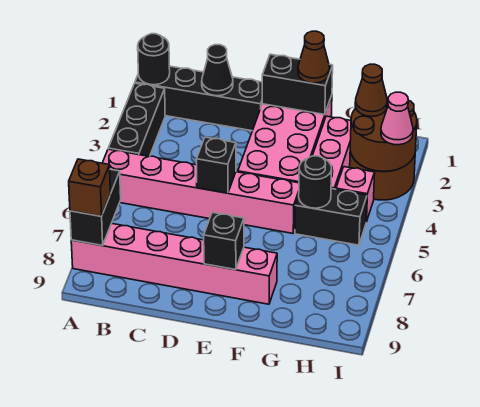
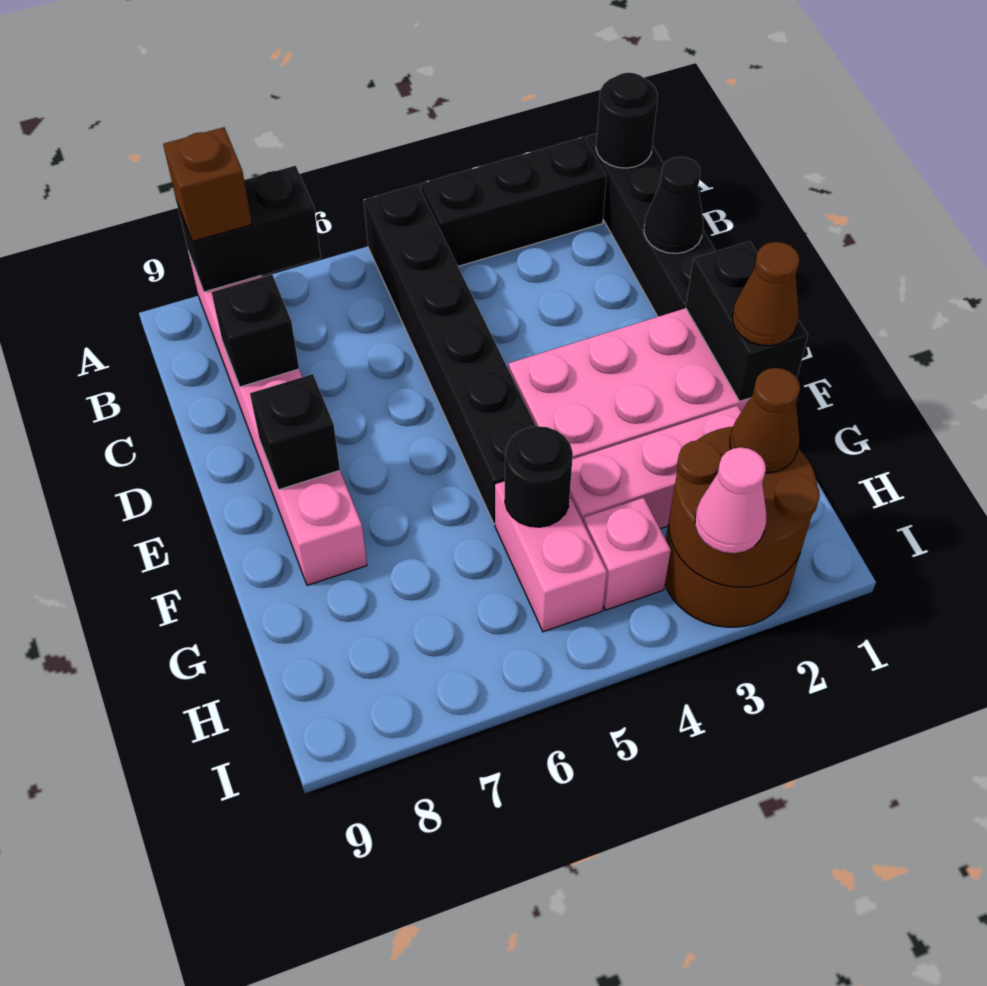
pink brick A5:F5 level 1 -> black brick A5:F5 level 1
black brick D5 level 2 -> black brick C8 level 2
black brick G5:H5 level 1 -> pink brick G5:H5 level 1

